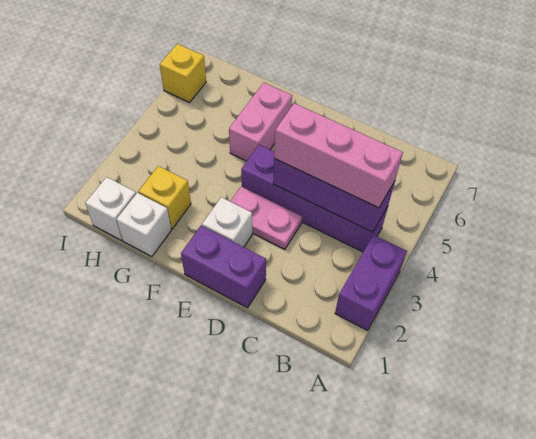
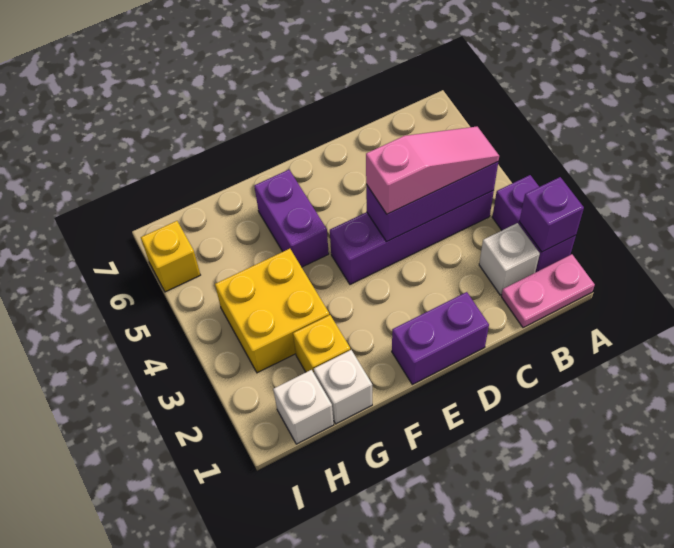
none -> purple brick A2 level 2
pink brick B4:D4 level 3 -> pink slope B4:D4 level 3 top D
pink plate D3:E3 level 1 -> pink plate A1:B1 level 1
white brick E2 level 1 -> white brick B2 level 1
pink brick F5:F6 level 1 -> purple brick F5:F6 level 1
none -> yellow brick G3:H4 level 1

